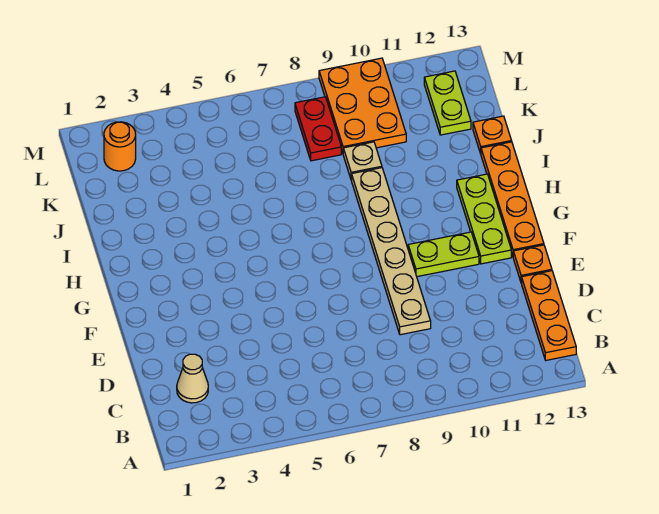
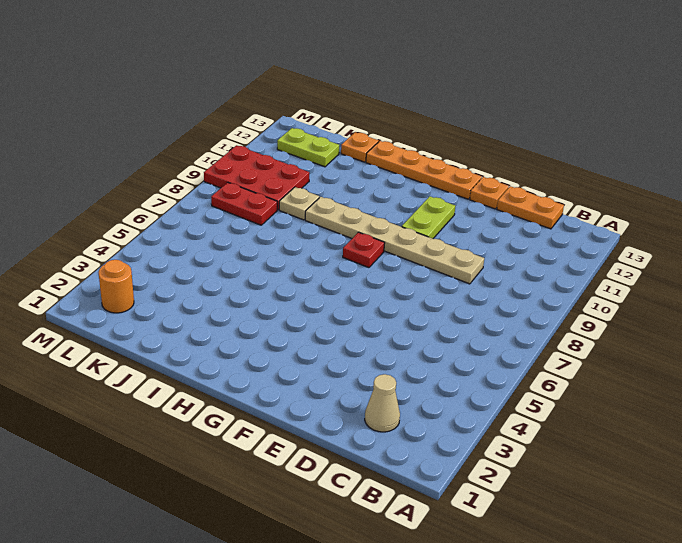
orange plate B13:D13 level 1 -> orange plate C13:D13 level 1
lime plate F12:H12 level 1 -> none
none -> red plate G8 level 1
orange plate K9:M10 level 1 -> red plate K9:M10 level 1

